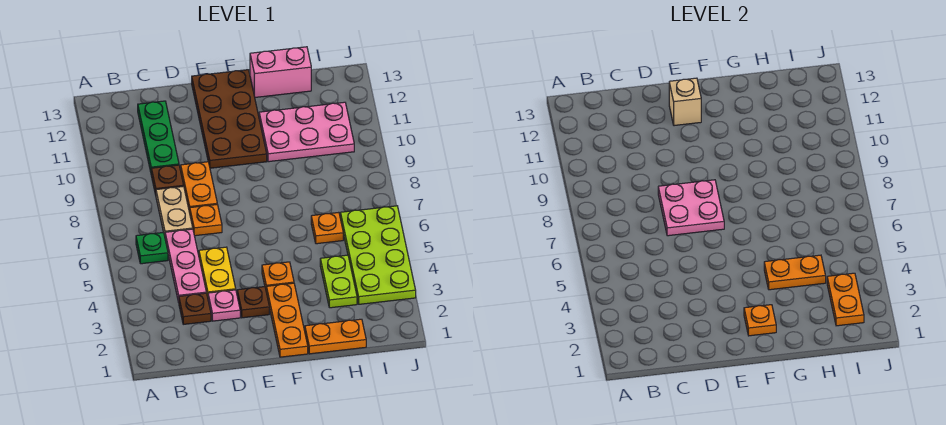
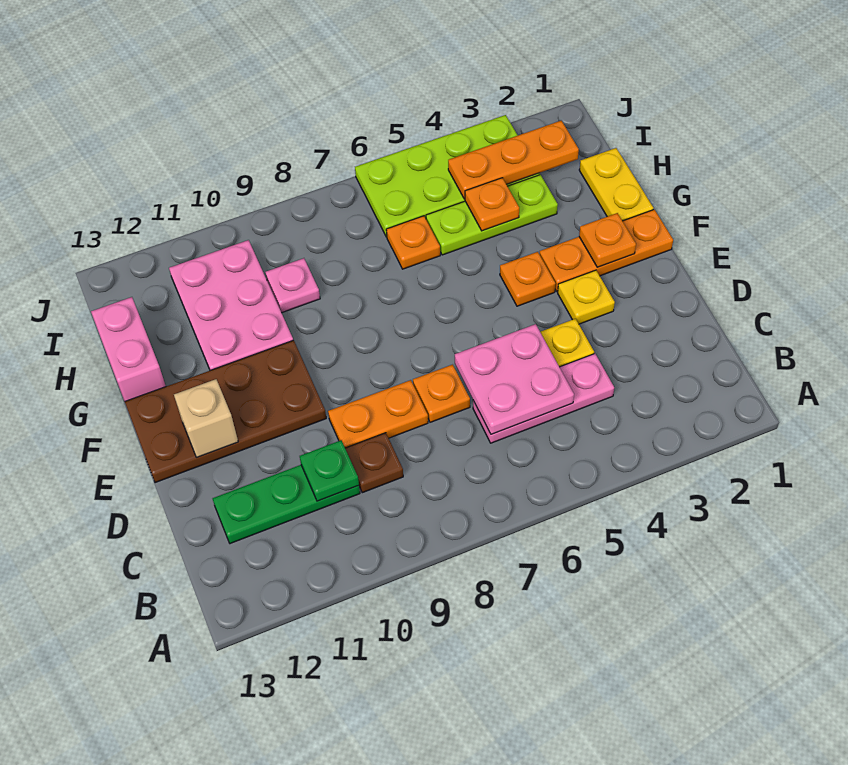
green plate B6 level 1 -> green plate C10 level 2
brown plate C3 level 1 -> none
tan plate C7:C8 level 1 -> none
pink plate D3 level 1 -> pink plate H9 level 1
pink plate D7:E8 level 2 -> pink plate C5:D6 level 2
brown plate E3 level 1 -> yellow plate E3 level 1
orange plate G1:H1 level 1 -> yellow plate G1:H1 level 1
orange plate G4:H4 level 2 -> orange plate H4 level 2
lime plate H3:H4 level 1 -> lime plate H3:H5 level 1
orange plate I2:I3 level 2 -> orange plate I2:I4 level 2

